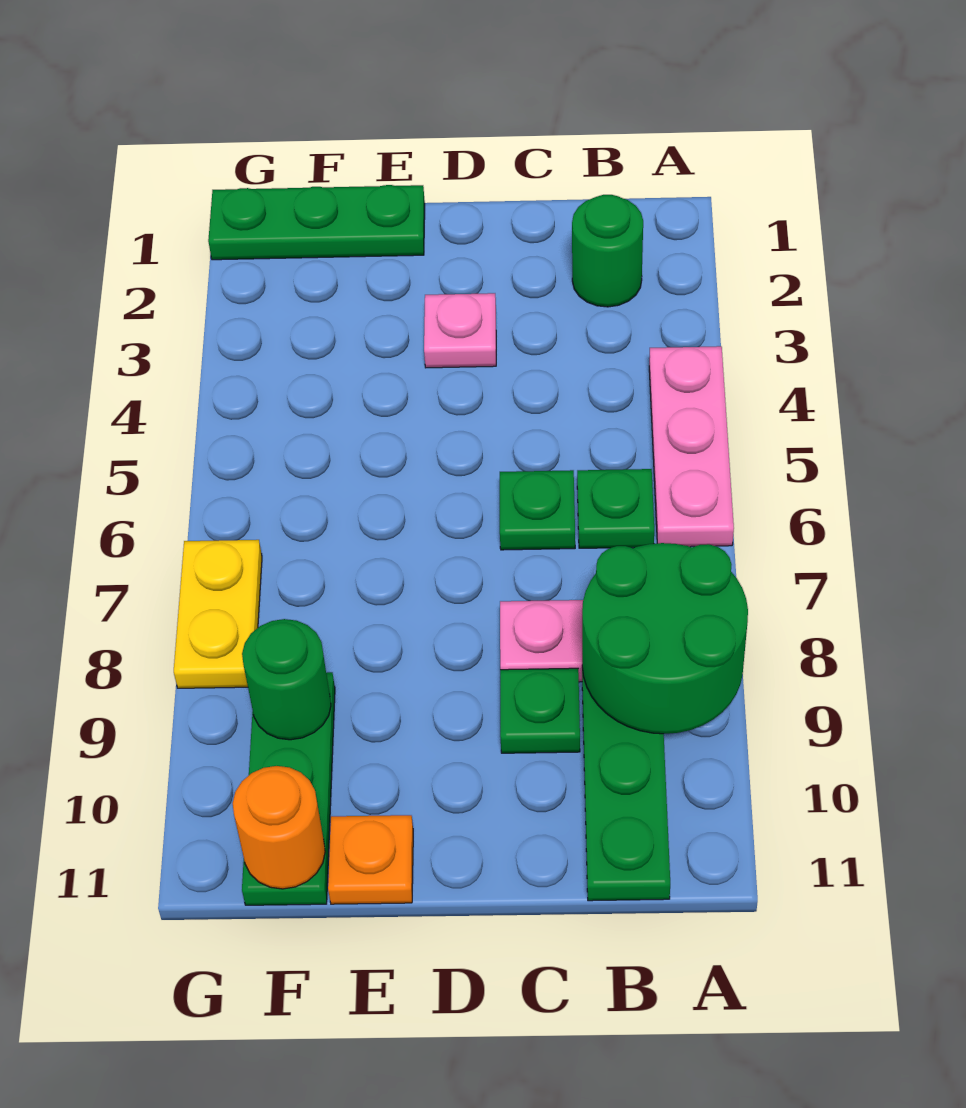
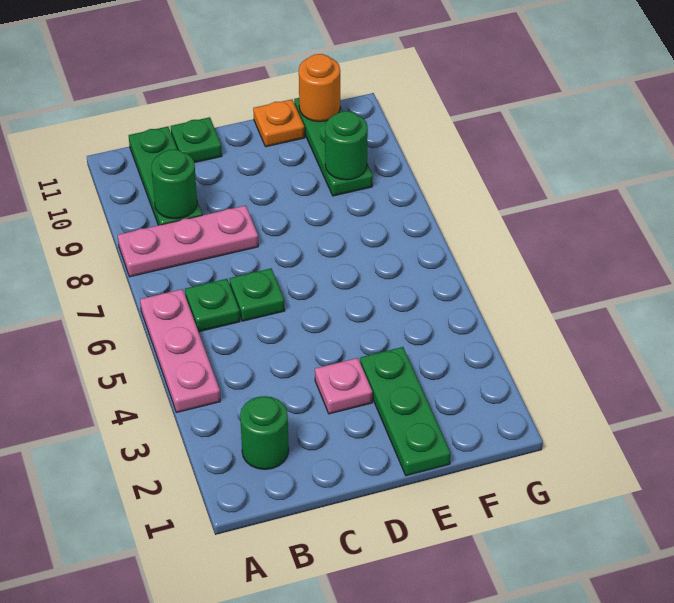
green round brick A8:B9 level 2 -> green round brick B9 level 2
green plate C9 level 1 -> green plate C11 level 1
green plate E1:G1 level 1 -> green plate E1:E3 level 1
yellow plate G7:G8 level 1 -> none

